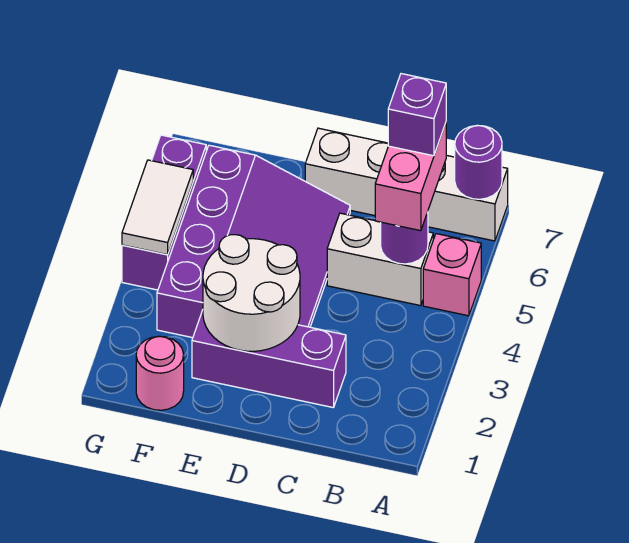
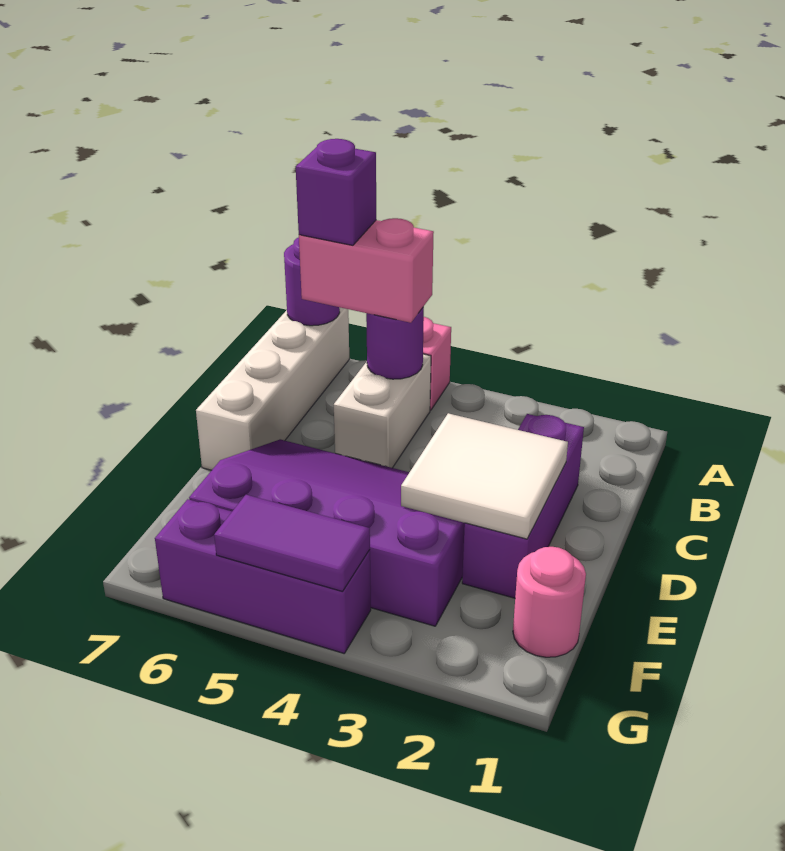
white round brick D2:E3 level 2 -> white tile D2:E3 level 2
white tile G4:G5 level 2 -> purple tile G4:G5 level 2

